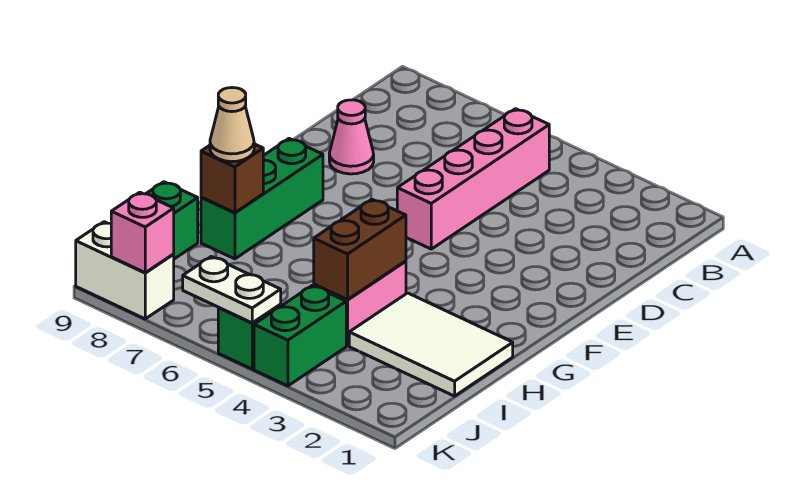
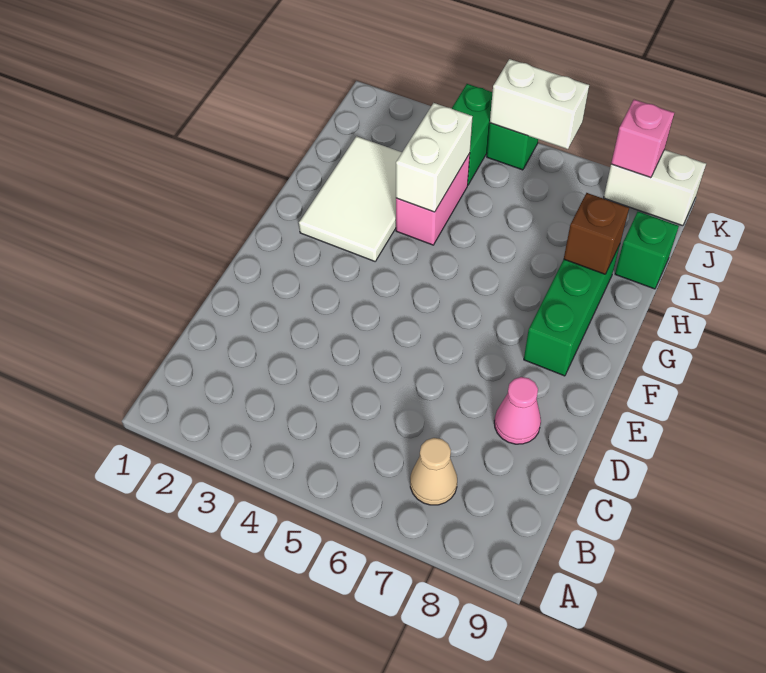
pink brick B5:E5 level 1 -> none
white tile H1:I3 level 1 -> white tile G2:I3 level 1
brown brick H4:I4 level 2 -> white brick H4:I4 level 2
tan cone H8 level 3 -> tan cone B7 level 1
white plate K5:K6 level 2 -> white brick K5:K6 level 2

